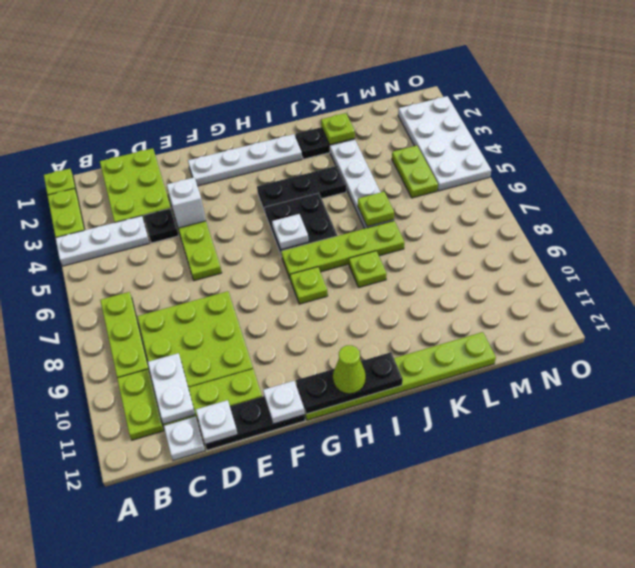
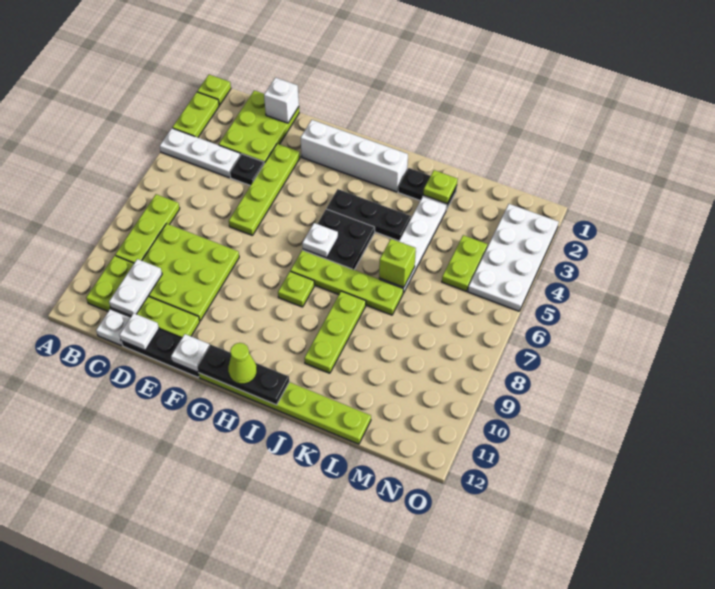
white brick E4 level 2 -> white brick D1 level 2
white plate F2:I2 level 1 -> white brick F2:I2 level 1
lime plate J8 level 1 -> lime plate J8:J10 level 1
lime plate K6 level 2 -> lime brick K6 level 2

